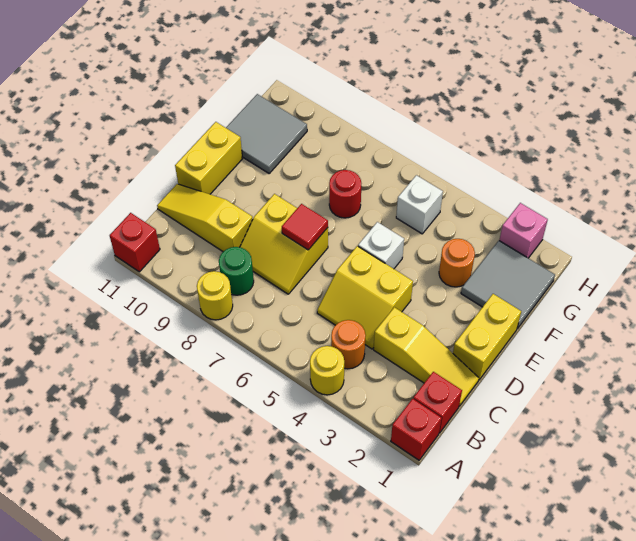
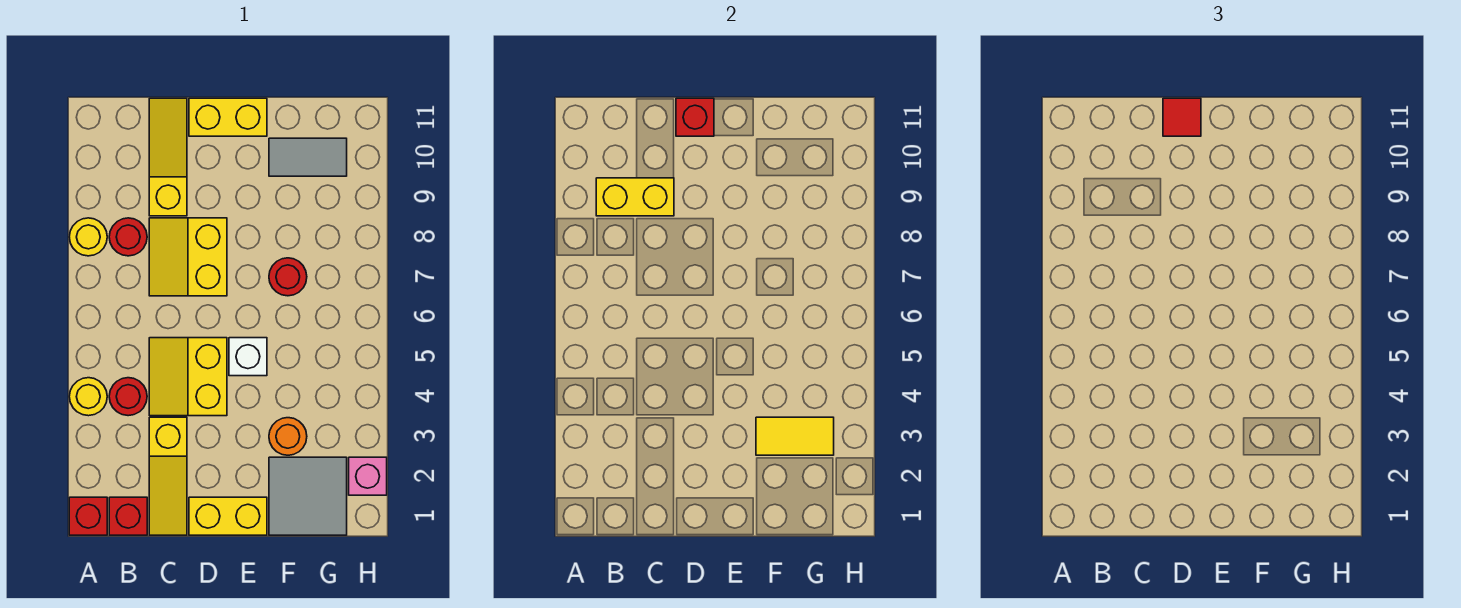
red brick A11 level 1 -> red brick D11 level 2
orange round brick B4 level 1 -> red round brick B4 level 1
green round brick B8 level 1 -> red round brick B8 level 1
none -> yellow brick B9:C9 level 2
red tile D7 level 2 -> red tile D11 level 3
none -> yellow tile F3:G3 level 2
grey tile F10:G11 level 1 -> grey tile F10:G10 level 1
white brick G5 level 1 -> none

